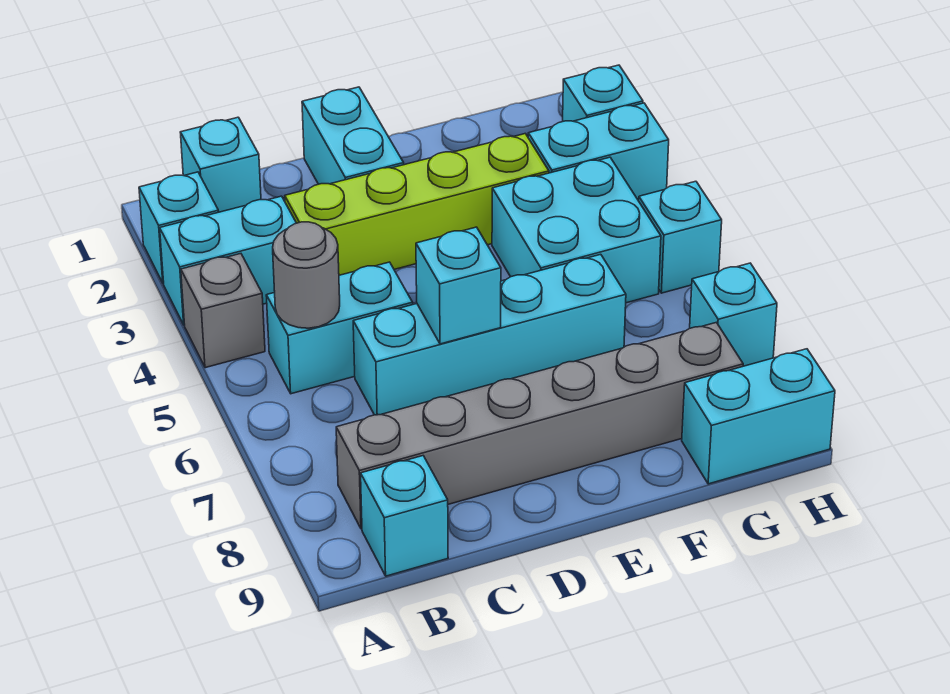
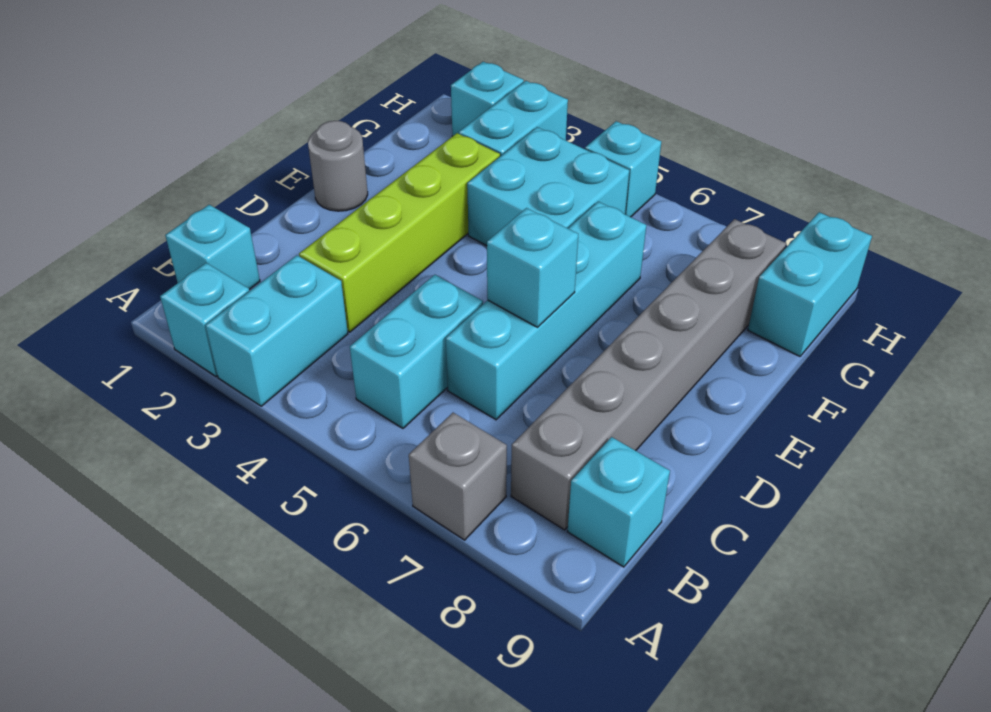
grey brick A4 level 1 -> grey brick A7 level 1
grey round brick B5 level 2 -> grey round brick E1 level 1
cyan brick D1:D2 level 1 -> none
cyan brick H7 level 1 -> none

